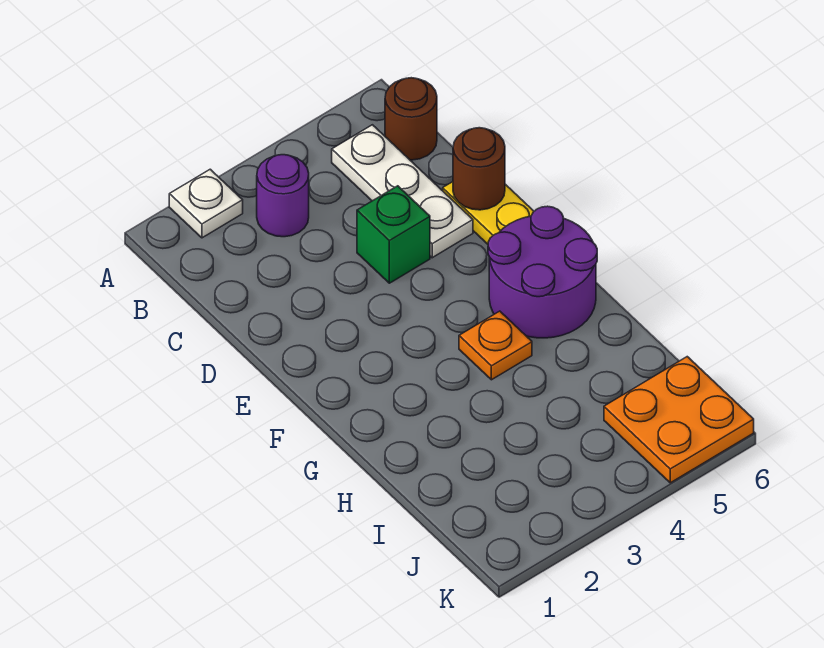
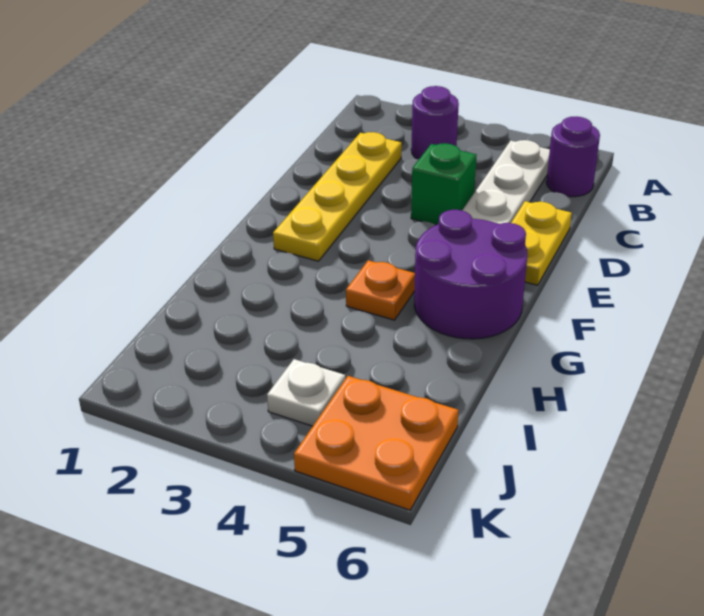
white plate A2 level 1 -> white plate J4 level 1
brown round brick B6 level 1 -> purple round brick B6 level 1
none -> yellow plate C2:F2 level 1
brown round brick D6 level 2 -> none

